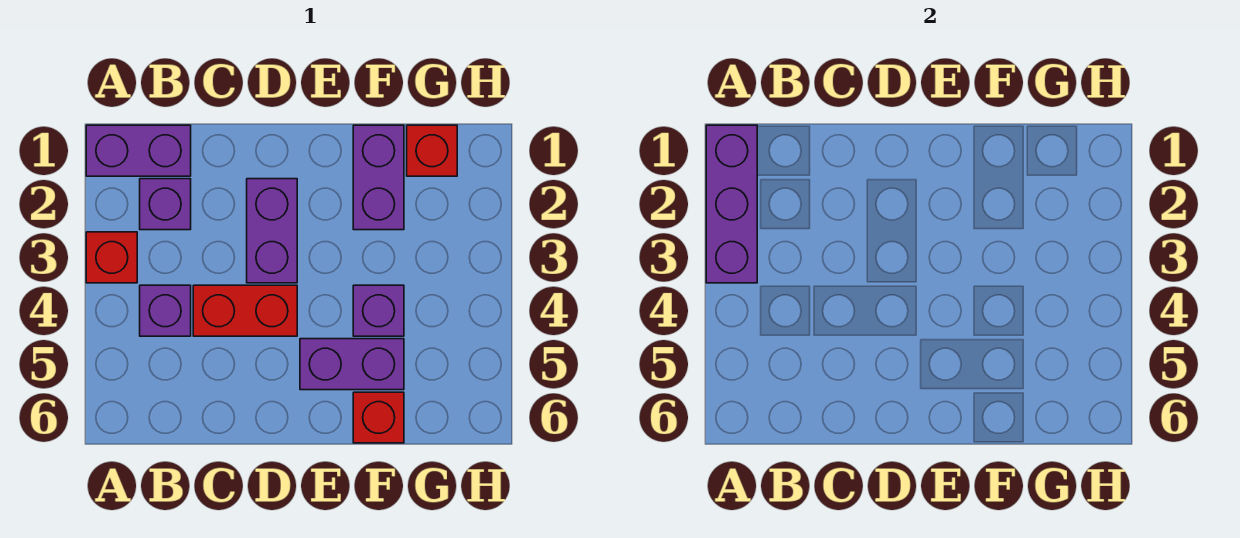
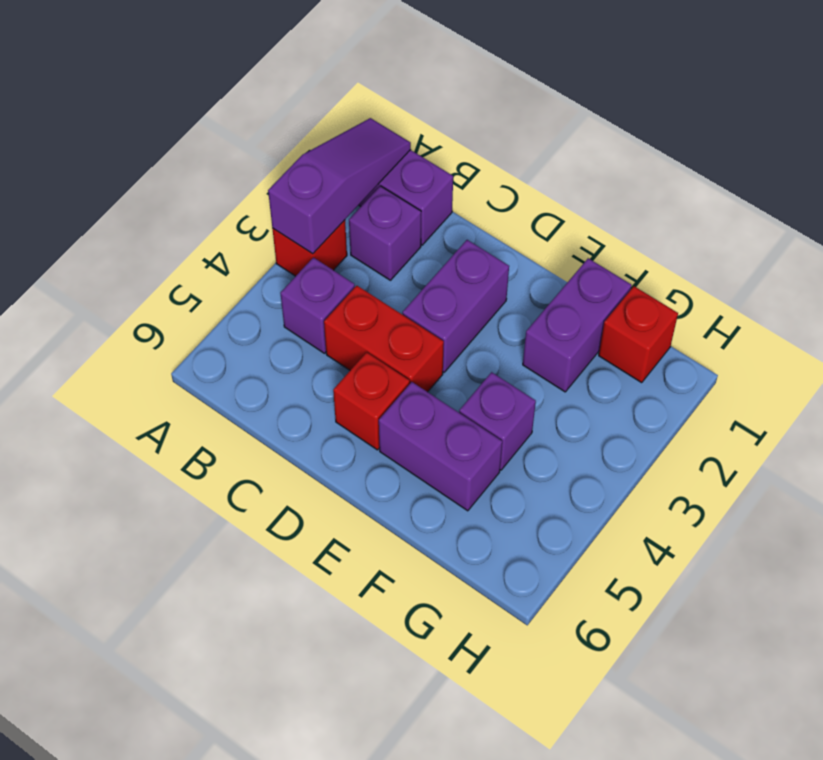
purple brick A1:A3 level 2 -> purple slope A1:A3 level 2 top 3
red brick F6 level 1 -> red brick D5 level 1

